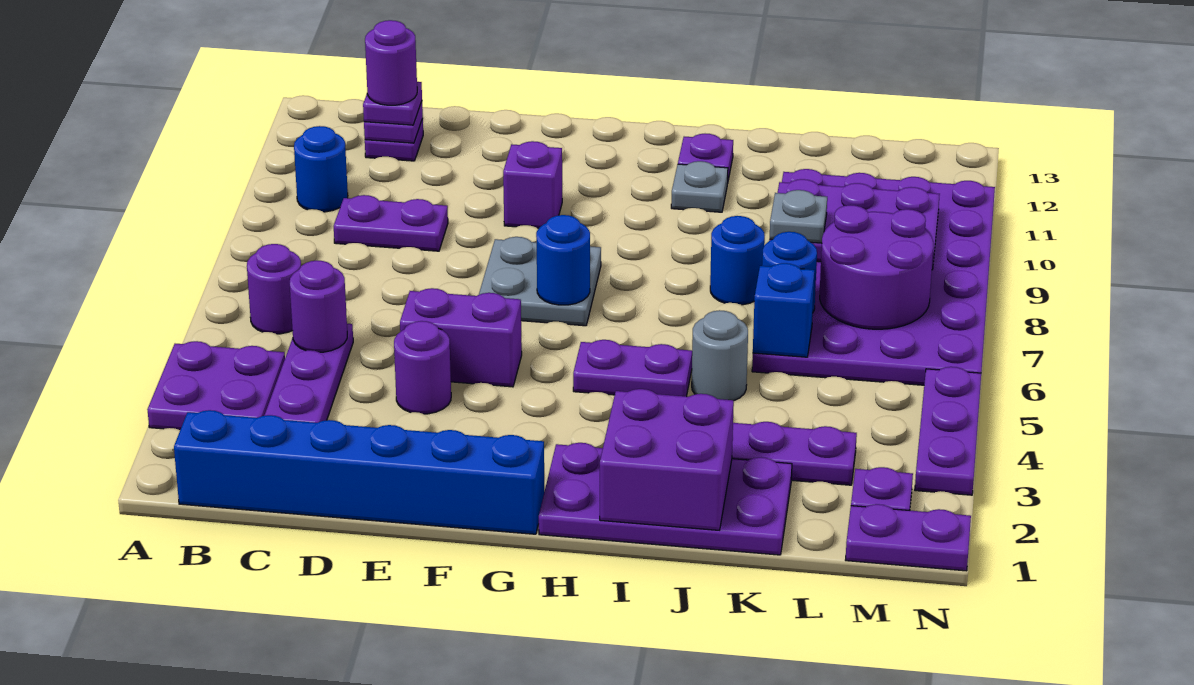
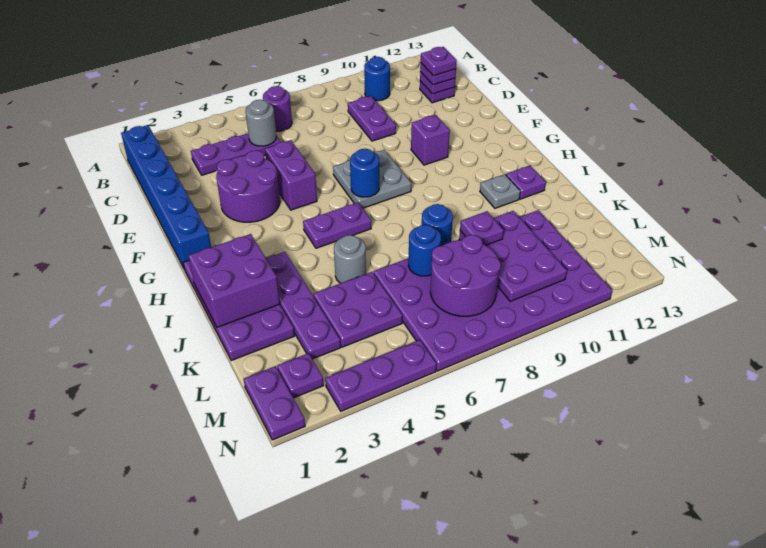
purple plate A3:B4 level 1 -> purple plate K4:L5 level 1
purple round brick C5 level 2 -> grey round brick C5 level 2
purple round brick C12 level 4 -> purple plate C12 level 4
purple round brick E4 level 1 -> purple round brick E3:F4 level 1
purple plate H5:I5 level 1 -> purple plate H5:H6 level 1
blue brick K6 level 2 -> none
grey plate K9 level 3 -> purple plate K9 level 3

